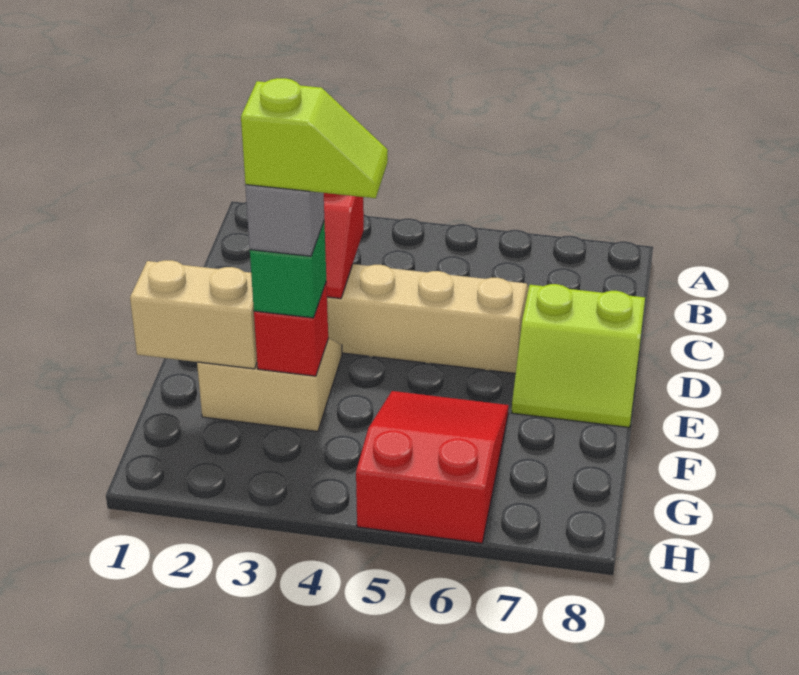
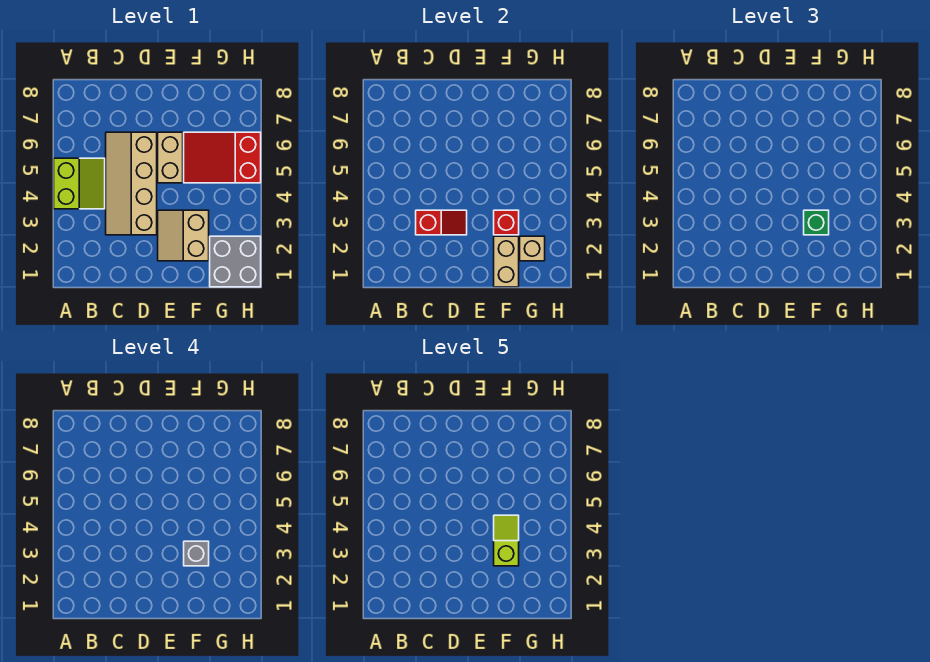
lime slope D7:E8 level 1 top D -> lime slope A4:B5 level 1 top A
none -> tan brick E5:E6 level 1
none -> grey brick G1:H2 level 1
none -> tan brick G2 level 2

